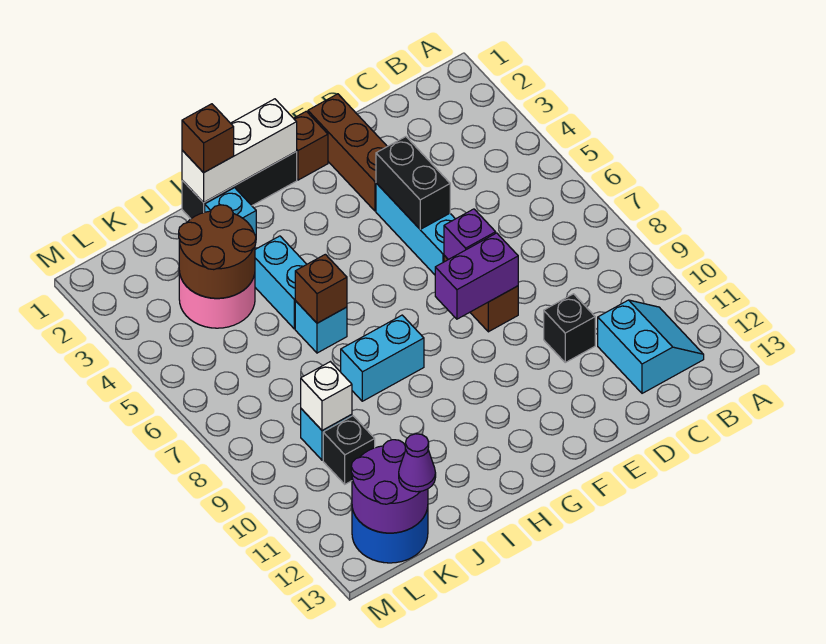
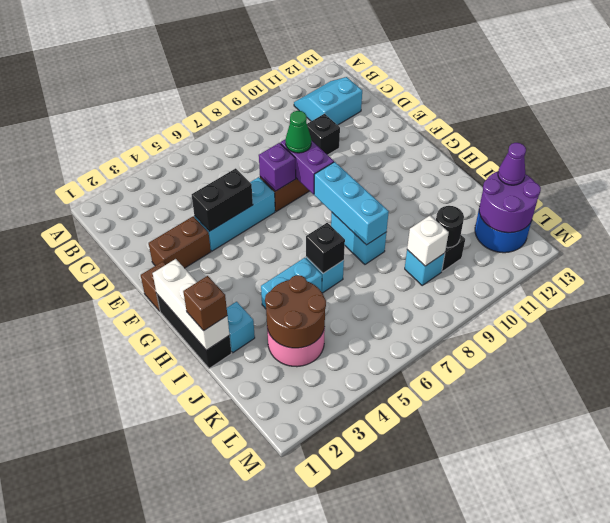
brown brick E1:E3 level 1 -> brown brick E2:E3 level 1
none -> green cone E8 level 3
none -> cyan brick G8:I8 level 2
brown brick I6 level 2 -> black brick I6 level 2
none -> black round brick K10 level 2

